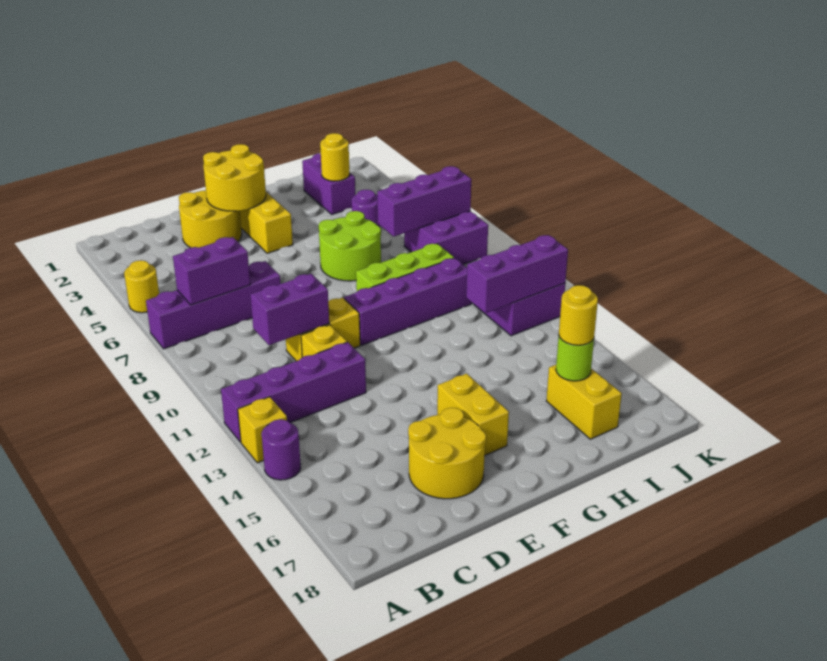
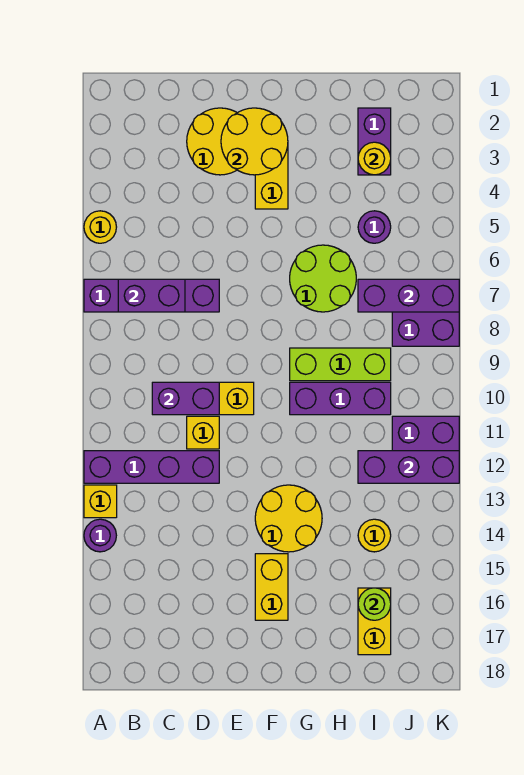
yellow round brick D16:E17 level 1 -> yellow round brick F13:G14 level 1
purple brick F10:I10 level 1 -> purple brick G10:I10 level 1
yellow round brick I16 level 3 -> yellow round brick I14 level 1

